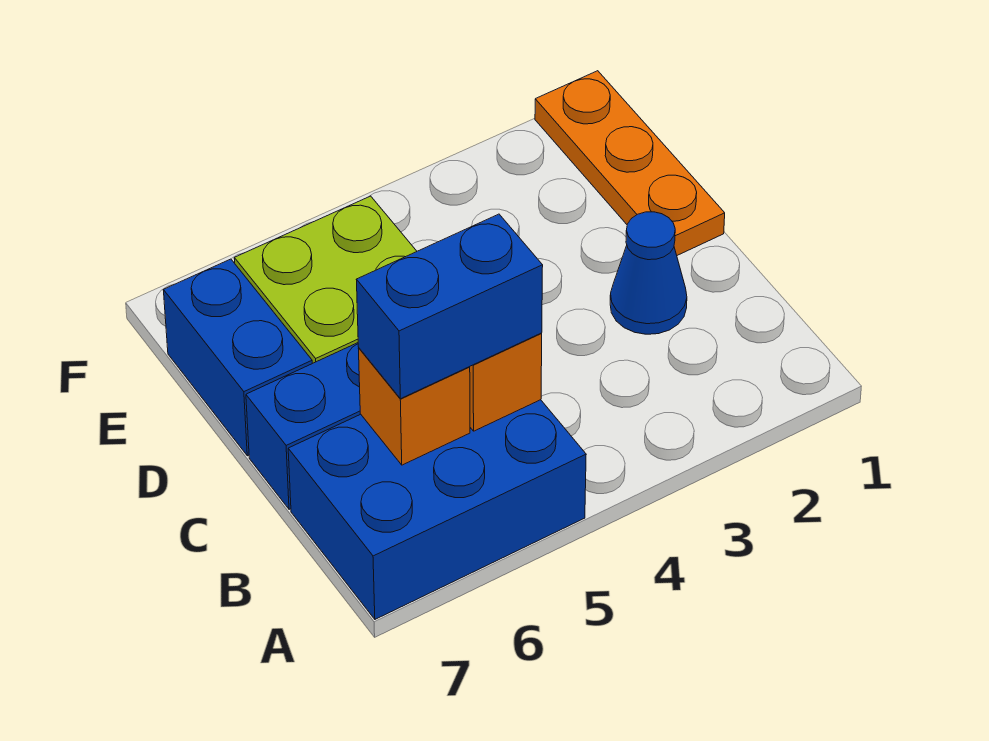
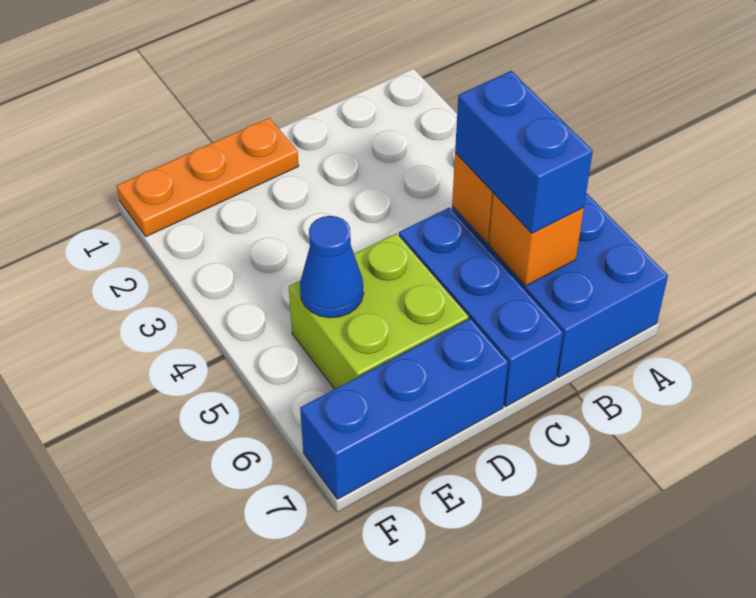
blue cone C2 level 1 -> blue cone E5 level 2
blue brick D7:E7 level 1 -> blue brick D7:F7 level 1

